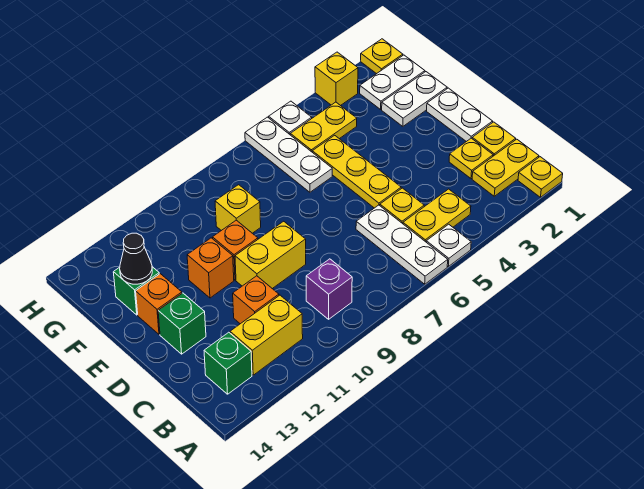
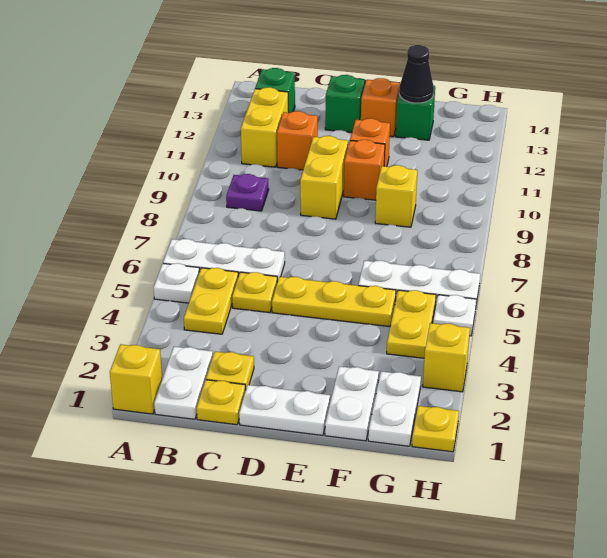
yellow plate A1 level 1 -> yellow brick A1 level 1
yellow plate B1:B2 level 1 -> white plate B1:B2 level 1
purple brick B9 level 1 -> purple plate B9 level 1

